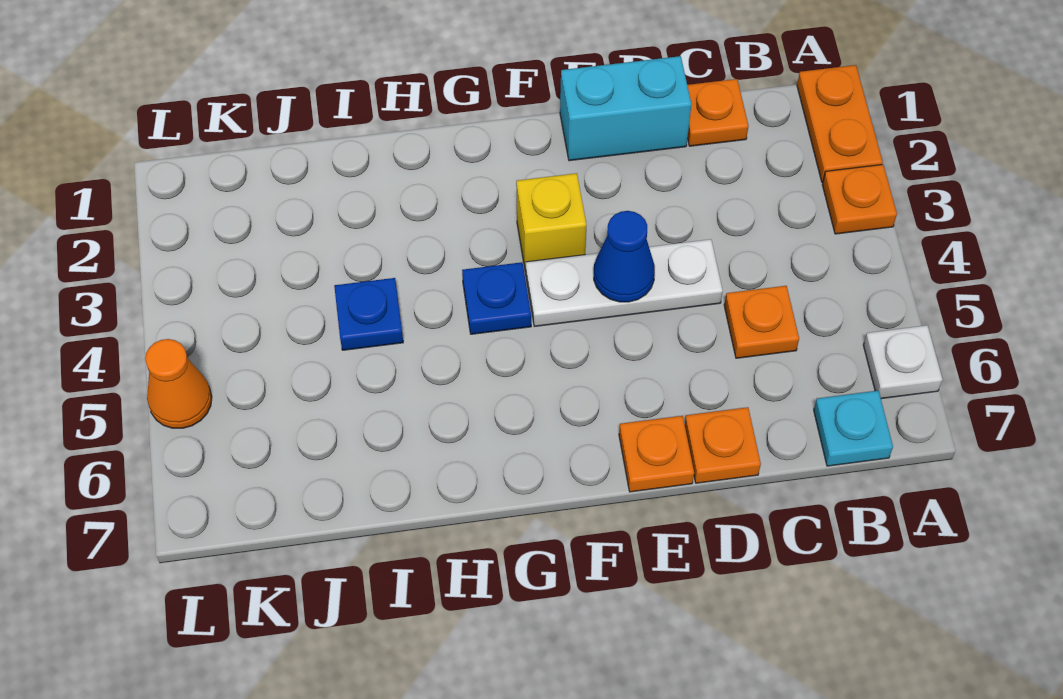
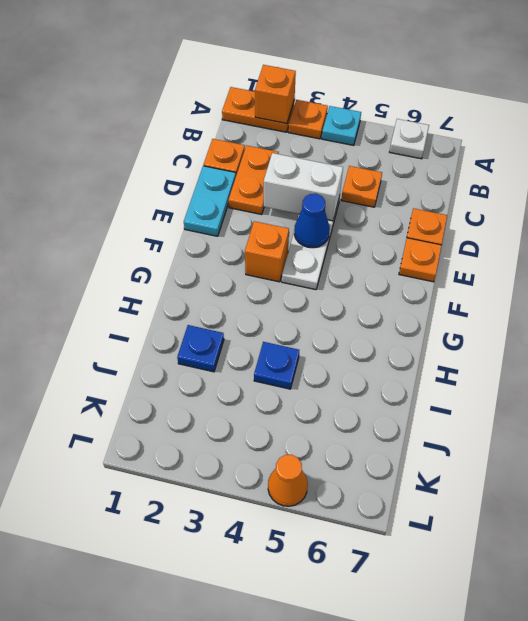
none -> orange brick A2 level 2
cyan plate B7 level 1 -> cyan plate A4 level 1
none -> orange plate C2:D2 level 1
cyan brick D1:E1 level 1 -> cyan plate D1:E1 level 1
none -> white brick D3:D4 level 2
yellow brick F3 level 1 -> orange brick F3 level 1
blue plate G4 level 1 -> blue plate I2 level 1

